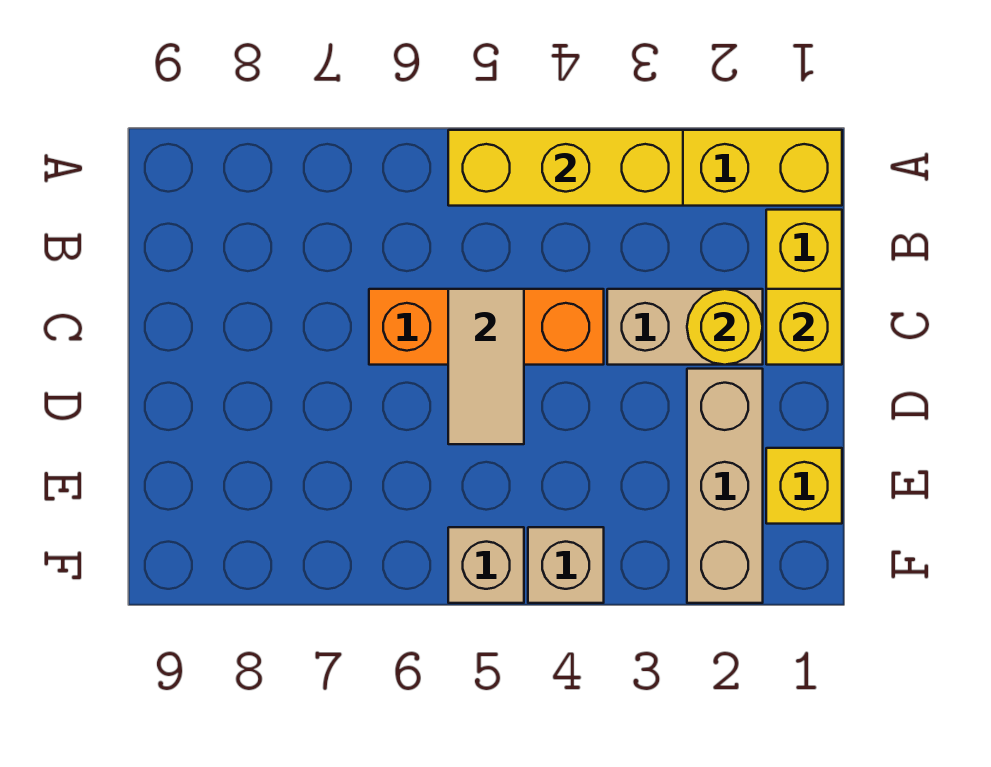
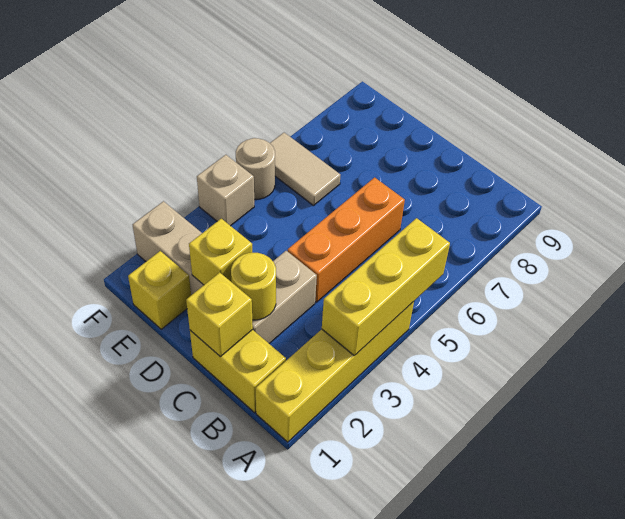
tan tile C5:D5 level 2 -> tan tile E6:F6 level 1
none -> yellow brick D2 level 2
tan brick F5 level 1 -> tan round brick F5 level 1

